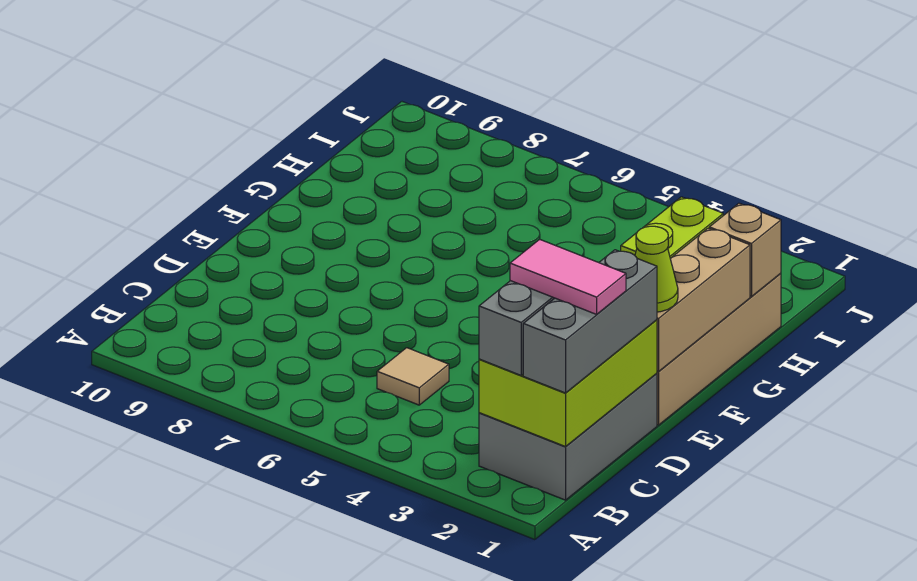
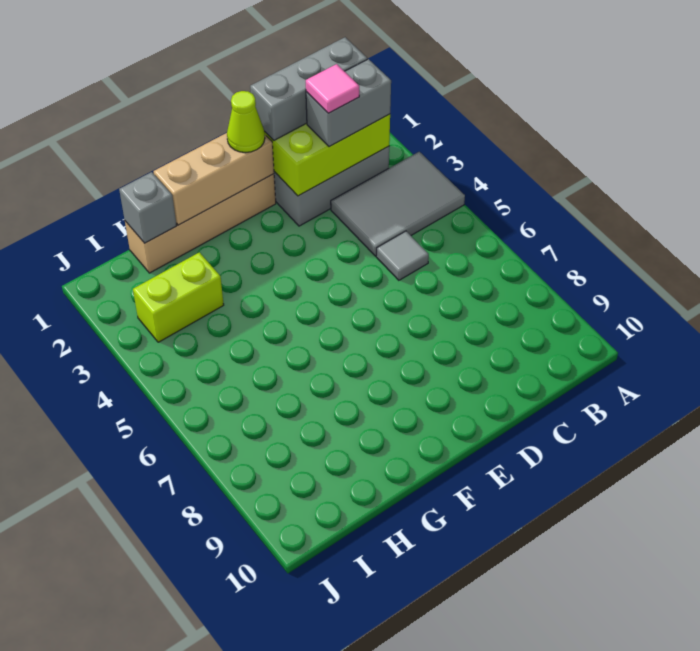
none -> grey tile A3:C4 level 1
pink tile C1:C2 level 4 -> pink tile C2 level 4
tan tile C5 level 1 -> grey tile C5 level 1
tan brick H1 level 2 -> grey brick H1 level 2

